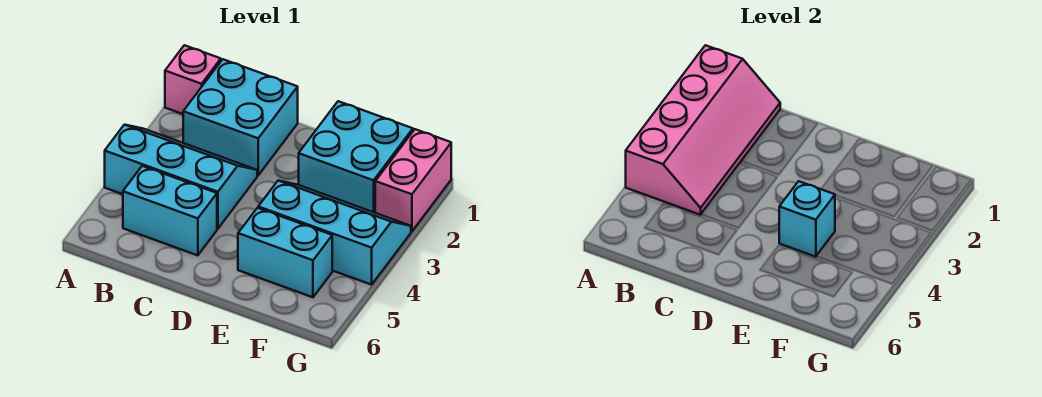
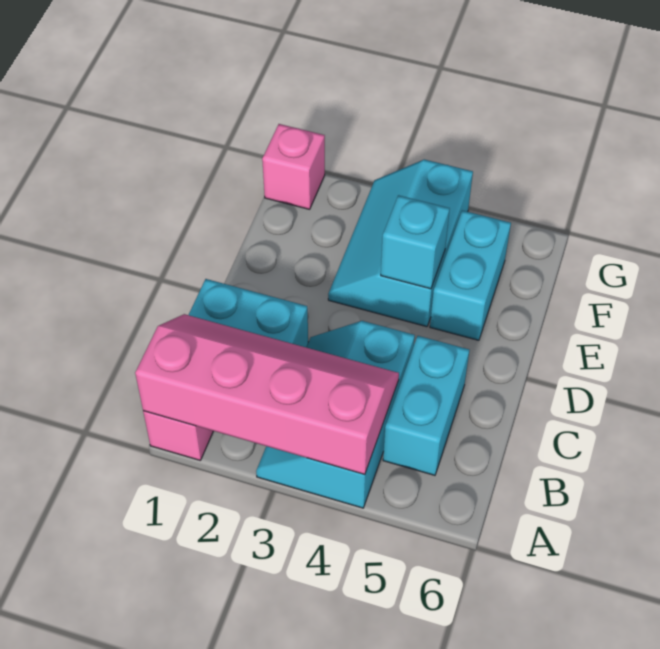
cyan brick E1:F2 level 1 -> none
pink brick G1:G2 level 1 -> pink brick G1 level 1

